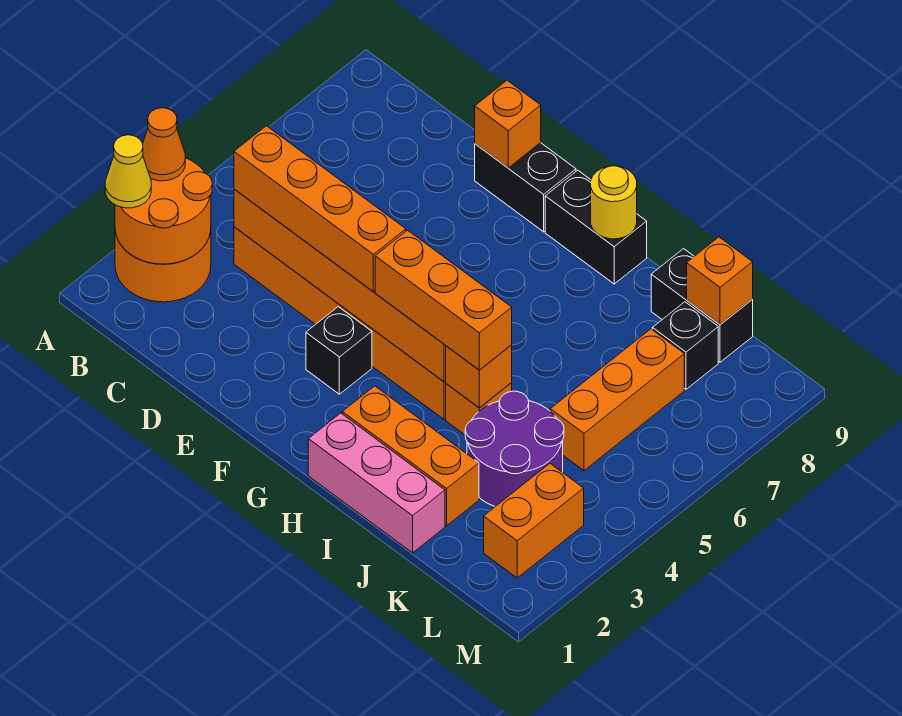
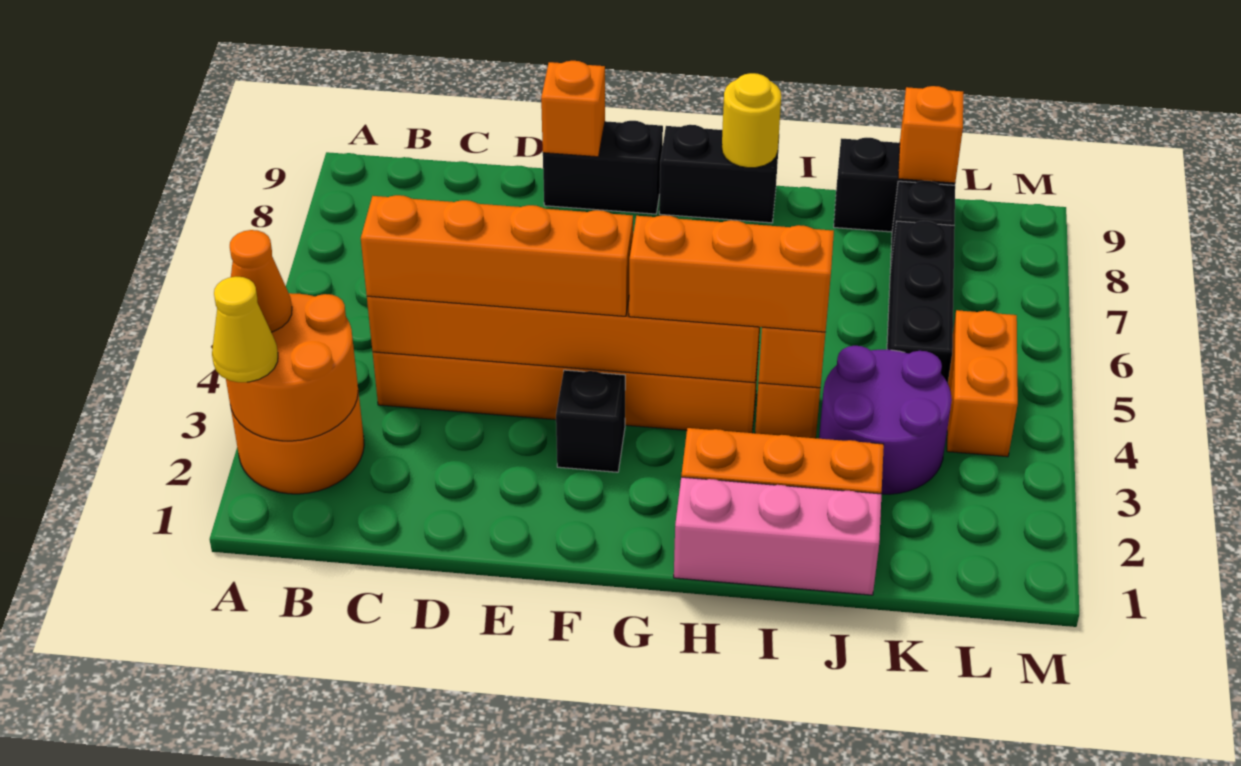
orange brick K5:K7 level 1 -> black brick K5:K7 level 1
orange brick L2:L3 level 1 -> orange brick L4:L5 level 1

